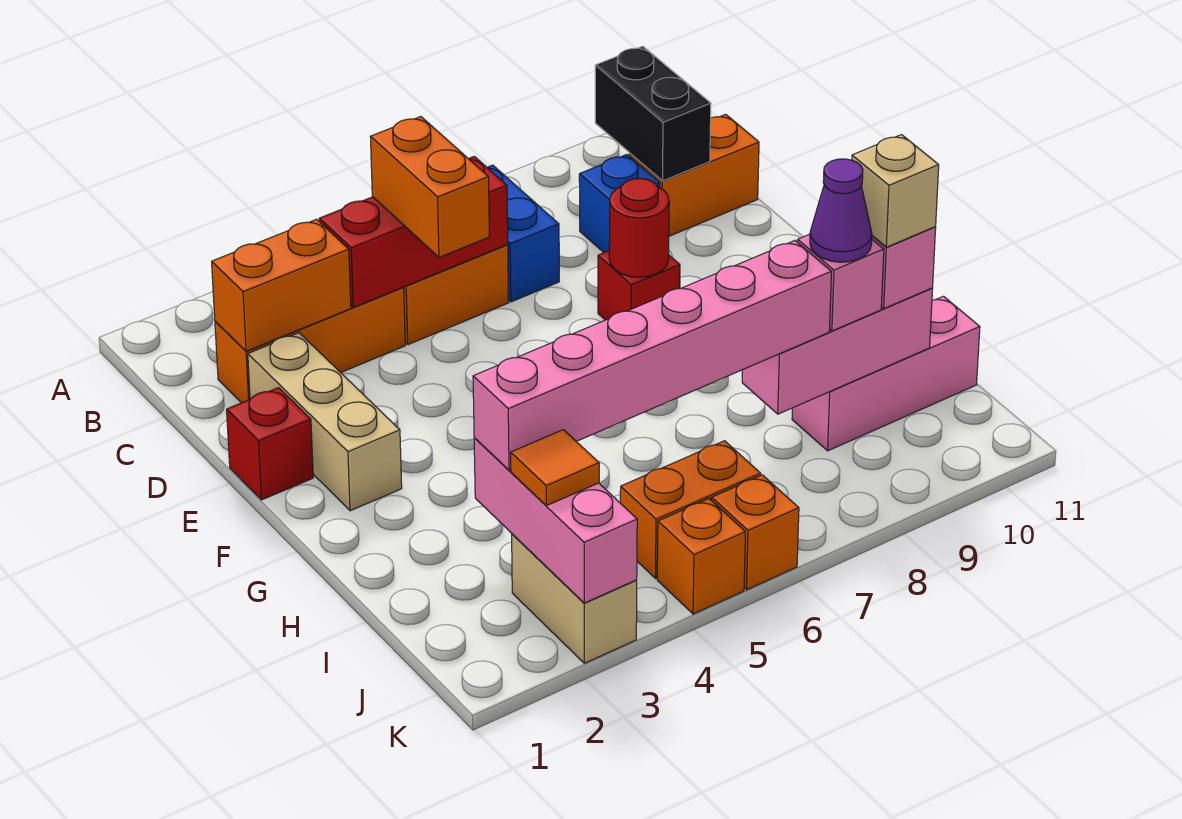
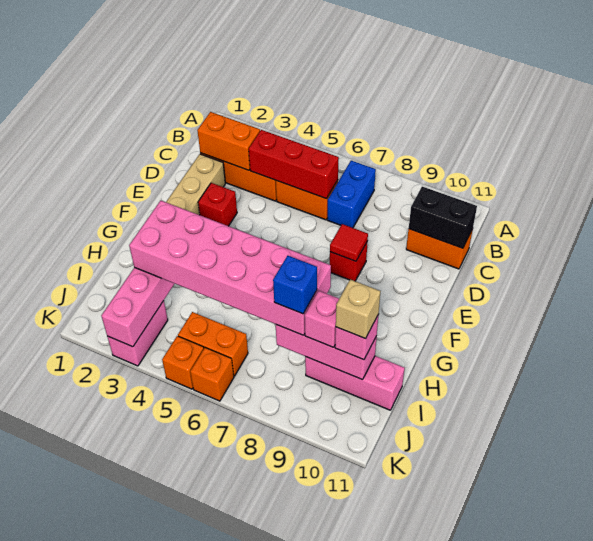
black brick B10:C10 level 2 -> black brick C10:C11 level 2
orange brick C5:D5 level 3 -> none
blue brick C9 level 1 -> blue brick I8 level 4
red brick E1 level 1 -> red brick E3 level 1
red round brick E8 level 2 -> red tile E8 level 2
pink brick I3:I8 level 3 -> pink brick H3:I8 level 3
purple cone I9 level 4 -> none
tan brick J3:K3 level 1 -> pink brick J3:K3 level 1
orange tile J3 level 3 -> none

